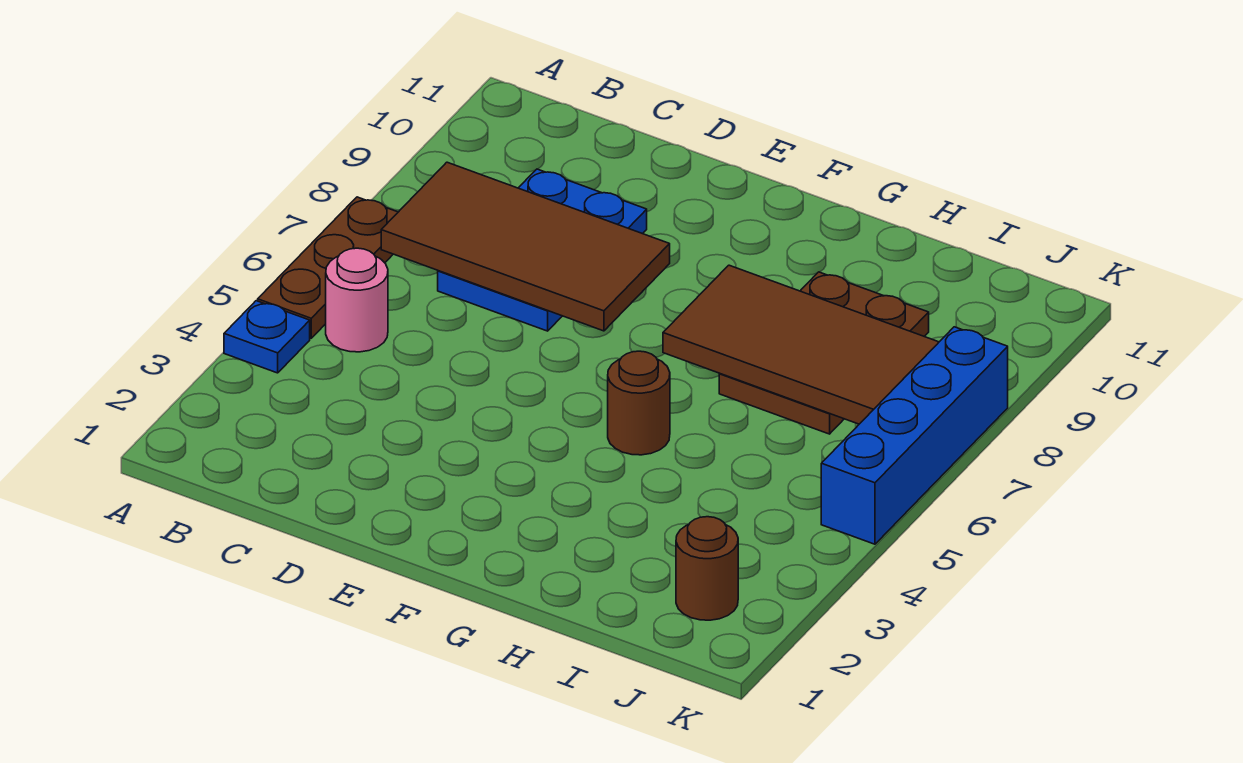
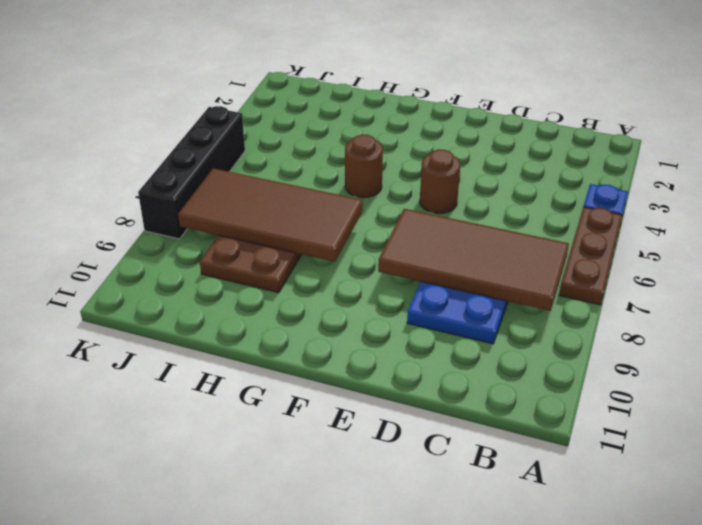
pink round brick B5 level 1 -> none
brown round brick J2 level 1 -> brown round brick E5 level 1
blue brick K5:K8 level 1 -> black brick K5:K8 level 1

